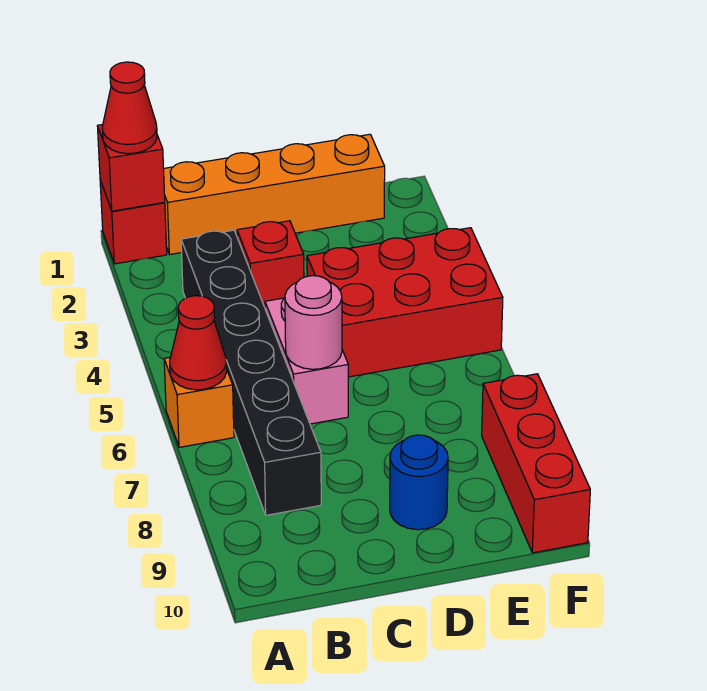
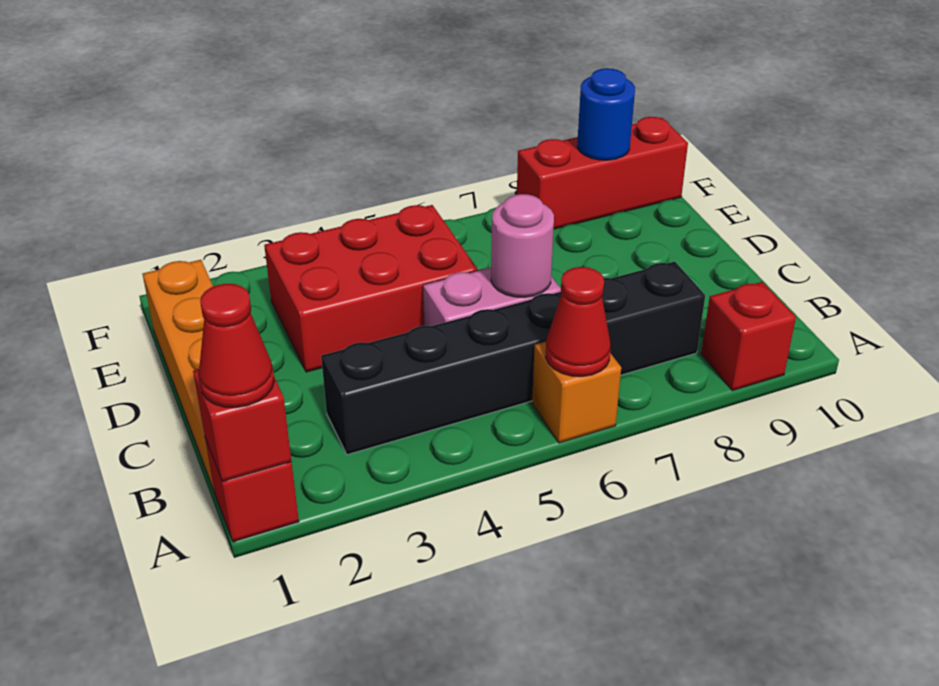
red brick C3 level 1 -> red brick A9 level 1
red brick D4:F5 level 1 -> red brick D3:E5 level 1
blue round brick D9 level 1 -> blue round brick F9 level 2

